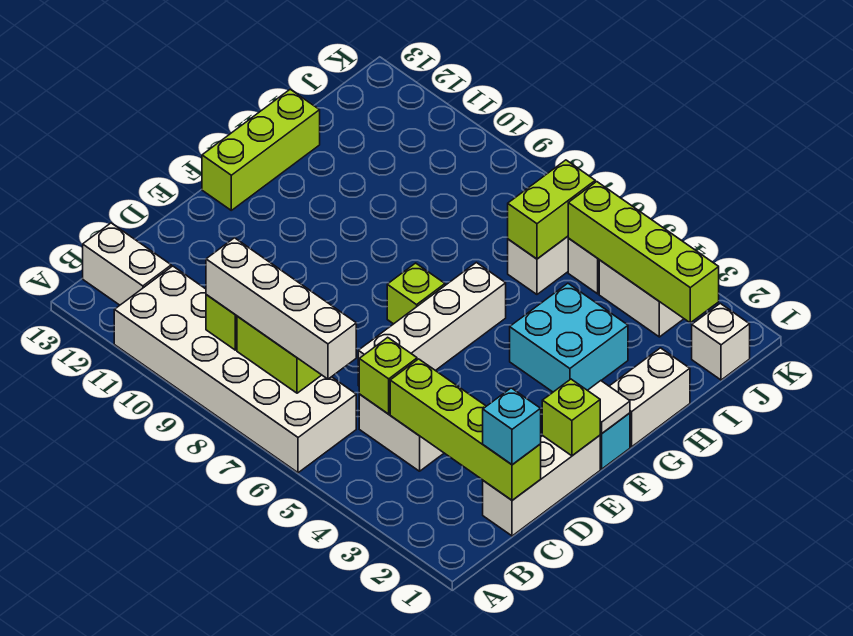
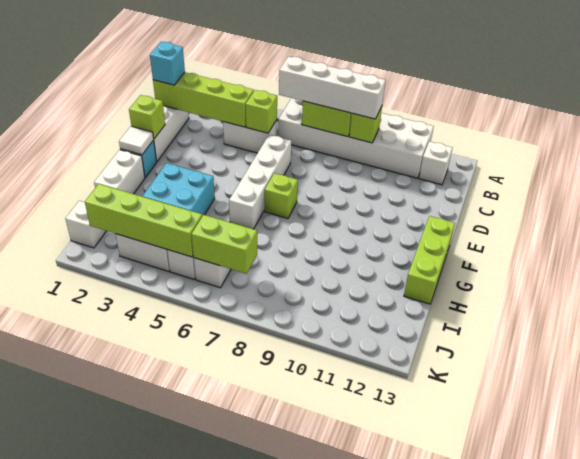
white brick B12:B13 level 1 -> white brick B12 level 1
lime brick I6:J6 level 2 -> lime brick J6:J7 level 2

